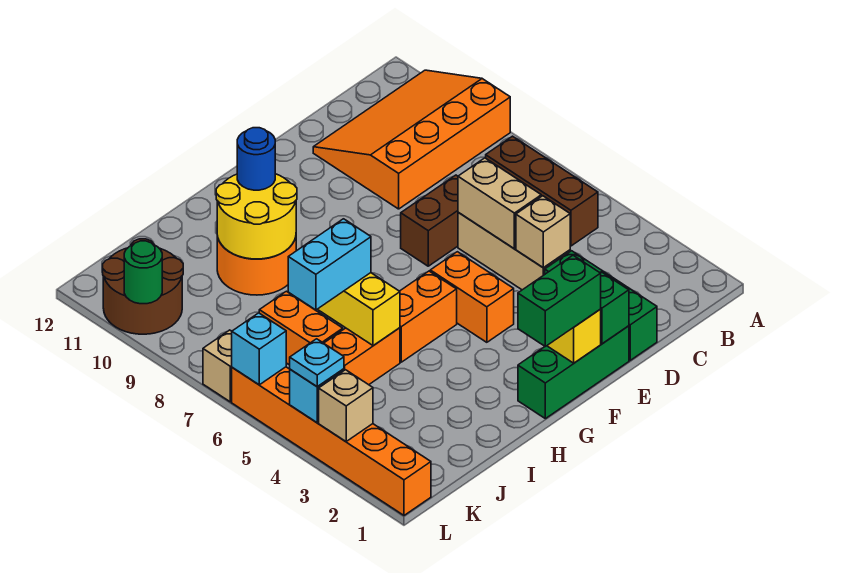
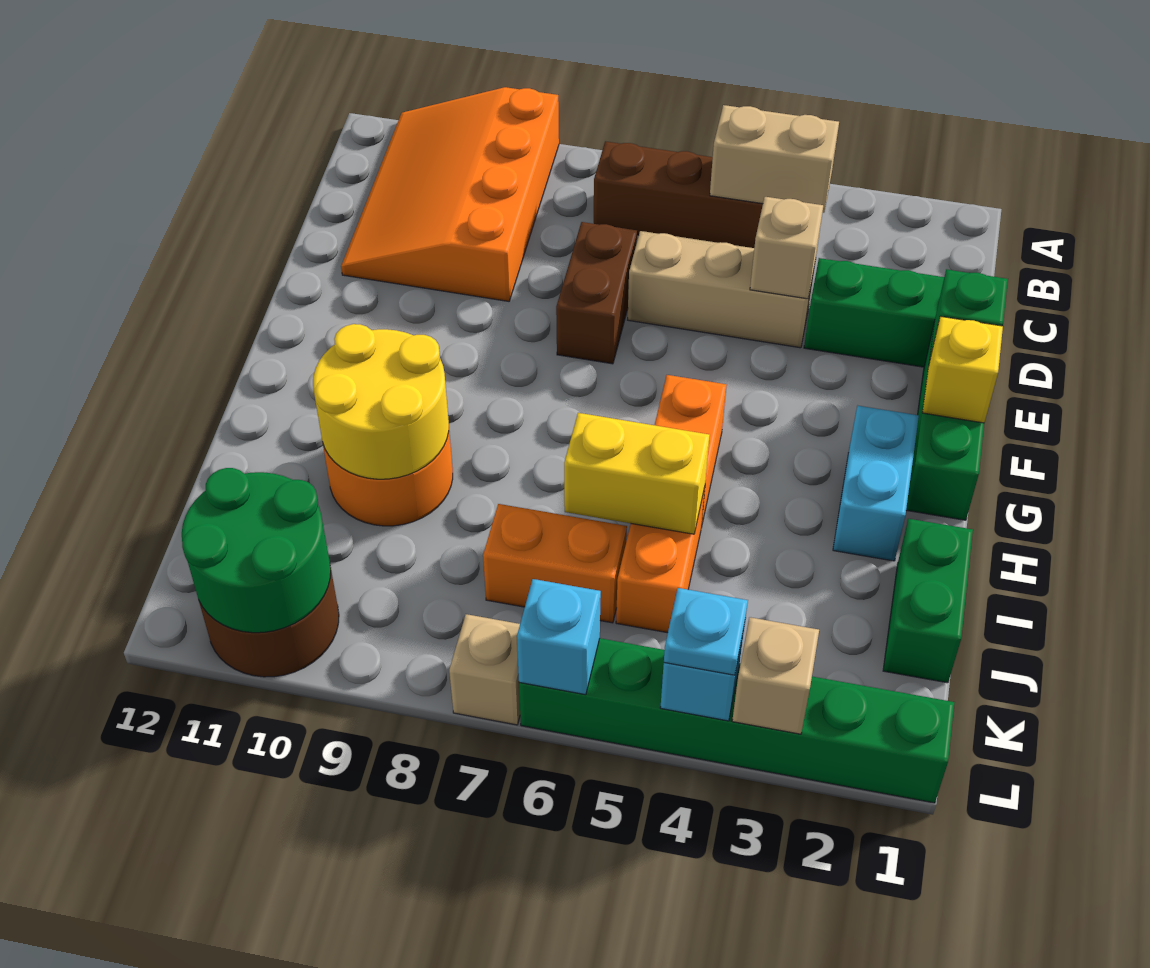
tan brick D5:D6 level 2 -> tan brick B4:B5 level 2
green brick F1:G1 level 3 -> green brick I1:J1 level 1
orange brick F4:F5 level 1 -> none
blue round brick H10 level 3 -> none
cyan brick I6:J6 level 3 -> cyan brick G2:H2 level 1
orange brick L1:L6 level 1 -> green brick L1:L6 level 1
green round brick L10 level 2 -> green round brick K10:L11 level 2

